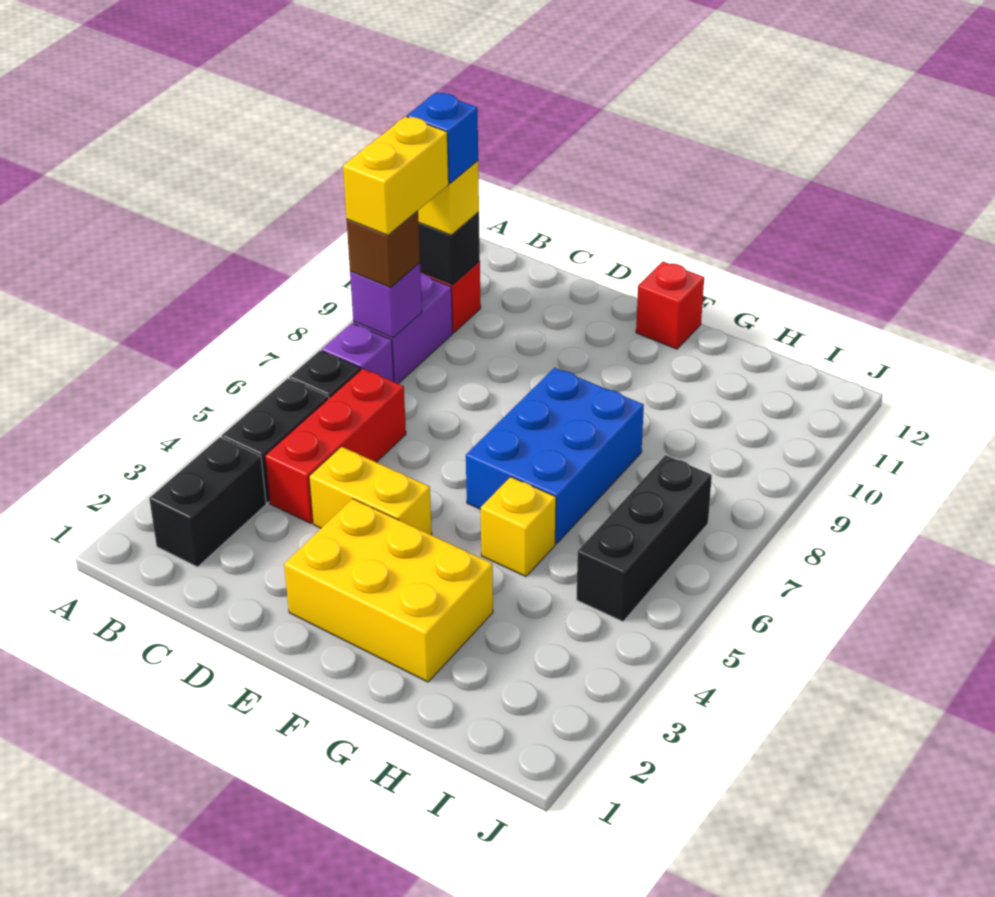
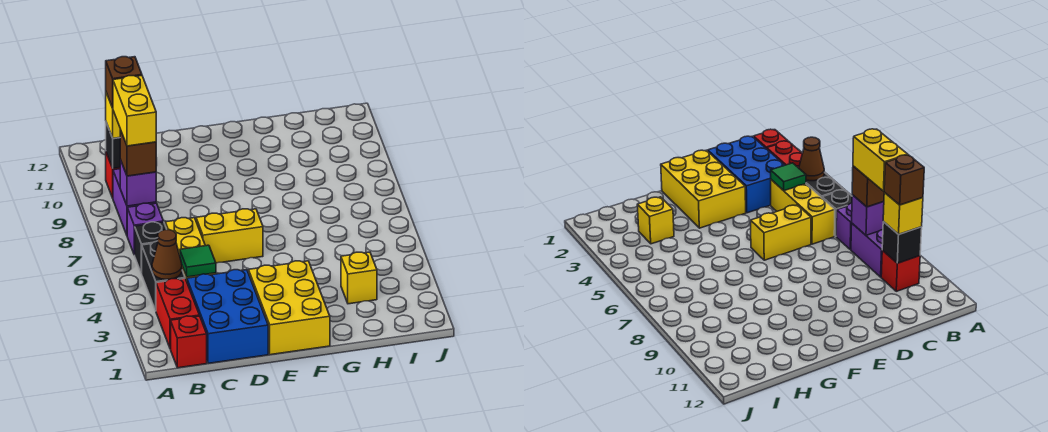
black brick B2:B3 level 1 -> red brick B2:B3 level 1
none -> brown cone B4 level 2
blue brick B10 level 4 -> brown brick B10 level 4
red brick C4:C6 level 1 -> yellow brick C4:C6 level 1
none -> green tile C4 level 2
yellow brick D4:E4 level 1 -> yellow brick D6:E6 level 1
yellow brick E2:G3 level 1 -> yellow brick E1:F3 level 1
blue brick F6:G8 level 1 -> blue brick C1:D3 level 1
red brick F12 level 1 -> red brick B1 level 1
yellow brick G5 level 1 -> yellow brick H3 level 1
black brick I5:I7 level 1 -> none

